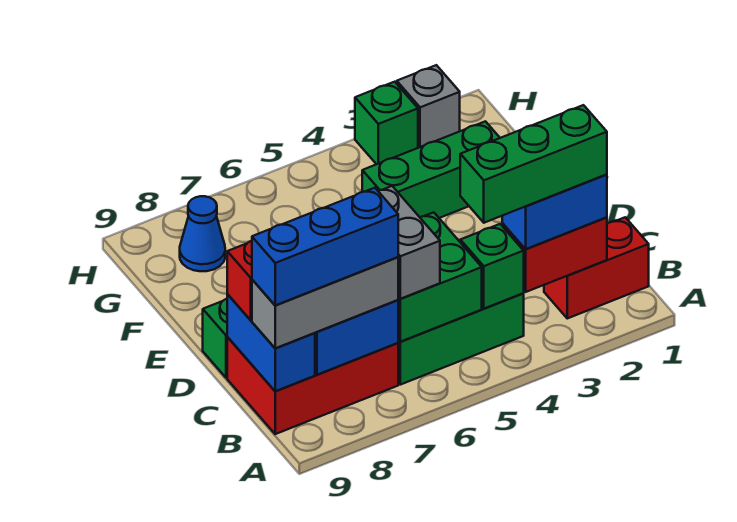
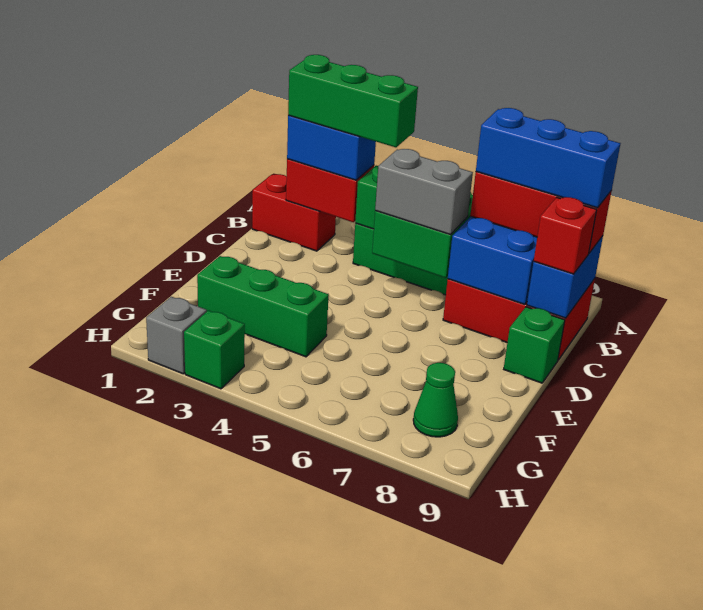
grey brick B6:C6 level 3 -> grey brick C5:C6 level 3
grey brick B7:B9 level 3 -> red brick B7:B9 level 3
blue cone G8 level 1 -> green cone G8 level 1

